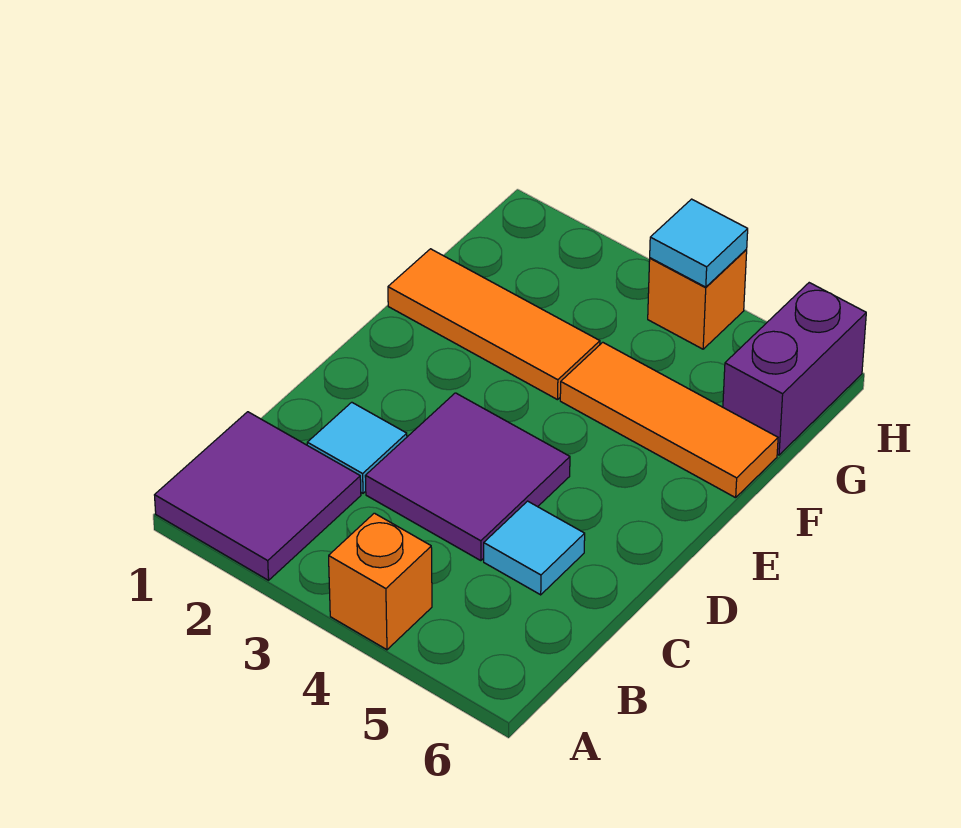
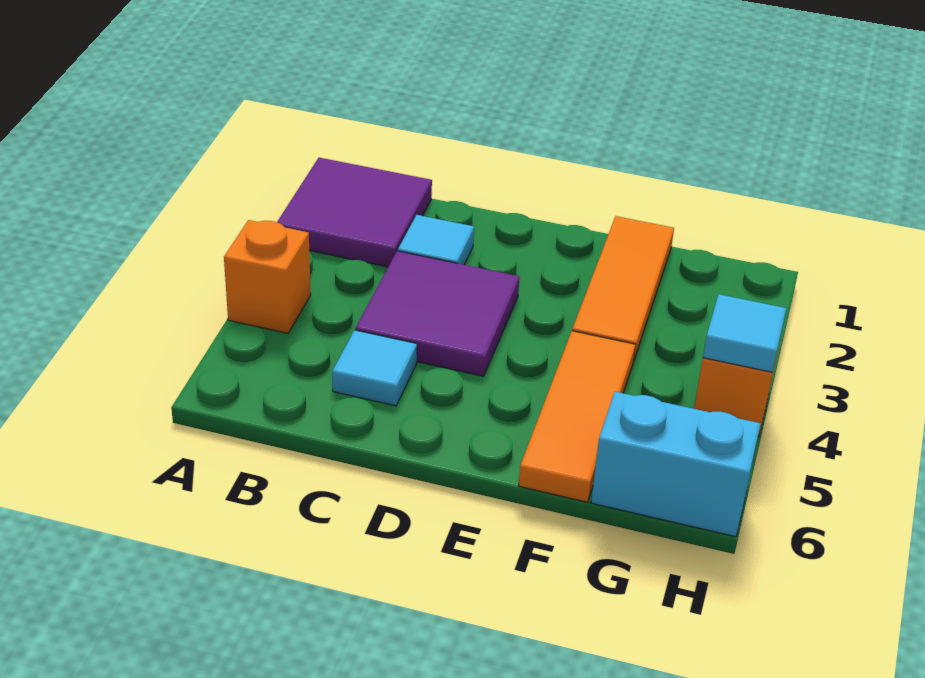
purple brick G6:H6 level 1 -> cyan brick G6:H6 level 1

